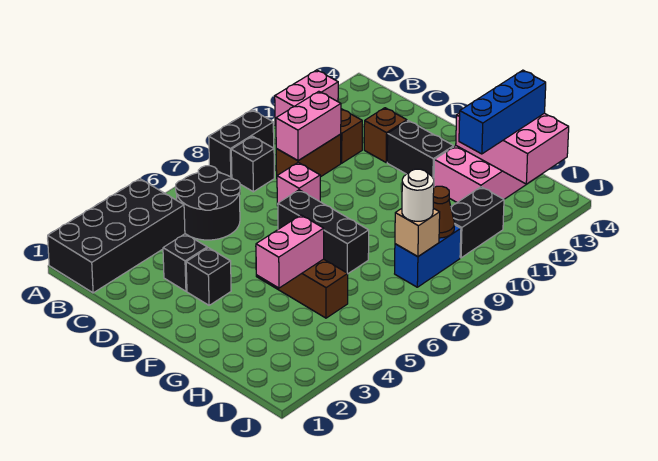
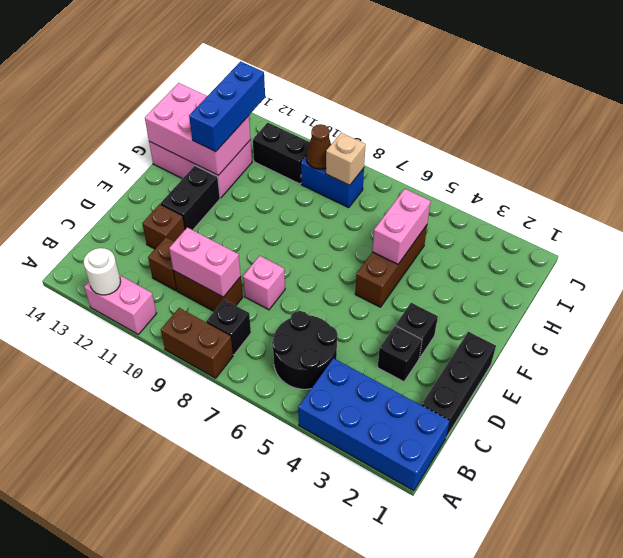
black brick A1:B4 level 1 -> blue brick A1:B4 level 1
black brick A8:A9 level 1 -> brown brick A8:A9 level 1
black brick E7:G7 level 1 -> black brick C1:E1 level 1
pink brick G4:G5 level 2 -> pink brick G5:H5 level 2
pink brick G13:I14 level 2 -> pink brick G12:H14 level 2
blue brick H12:H14 level 3 -> blue brick G12:I12 level 3
white round brick I8 level 3 -> white round brick A12 level 2

